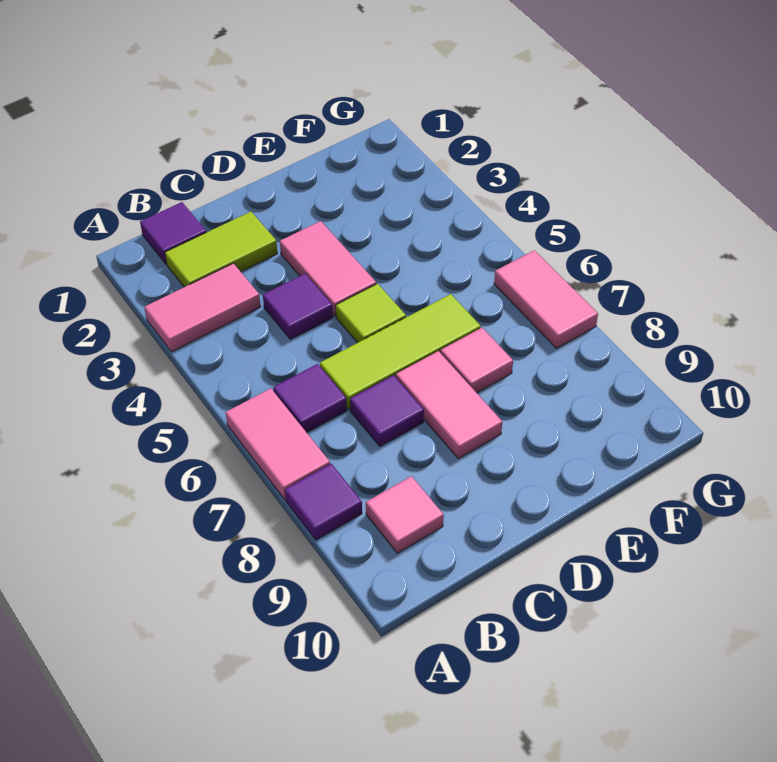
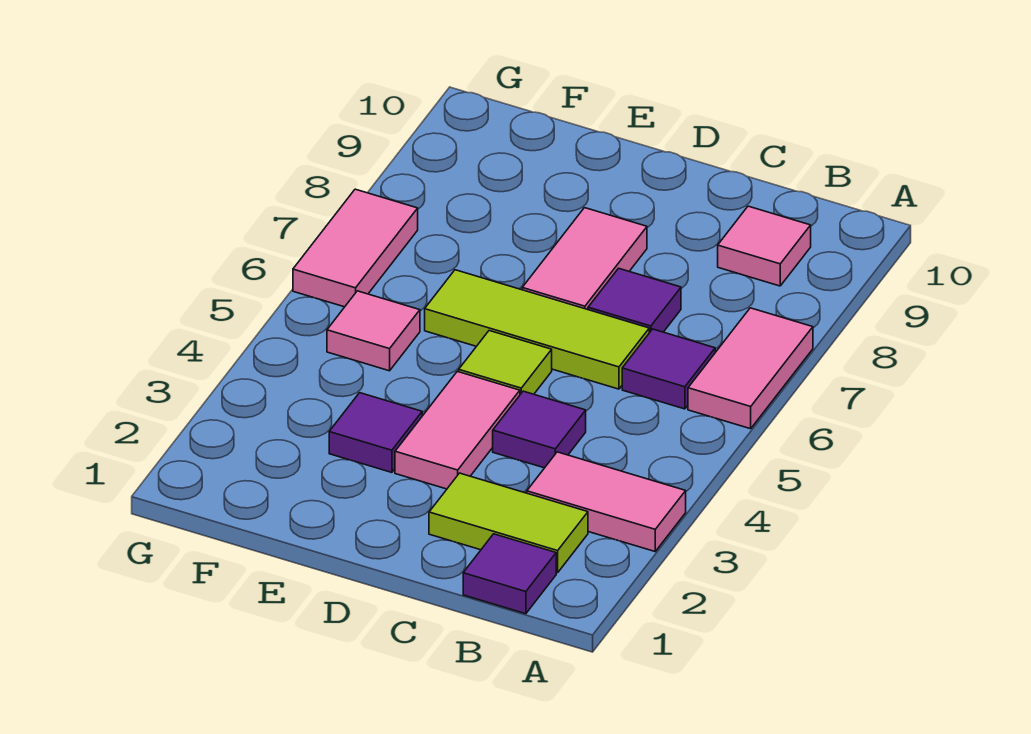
purple tile A8 level 1 -> purple tile E3 level 1
pink tile E7 level 1 -> pink tile F5 level 1

